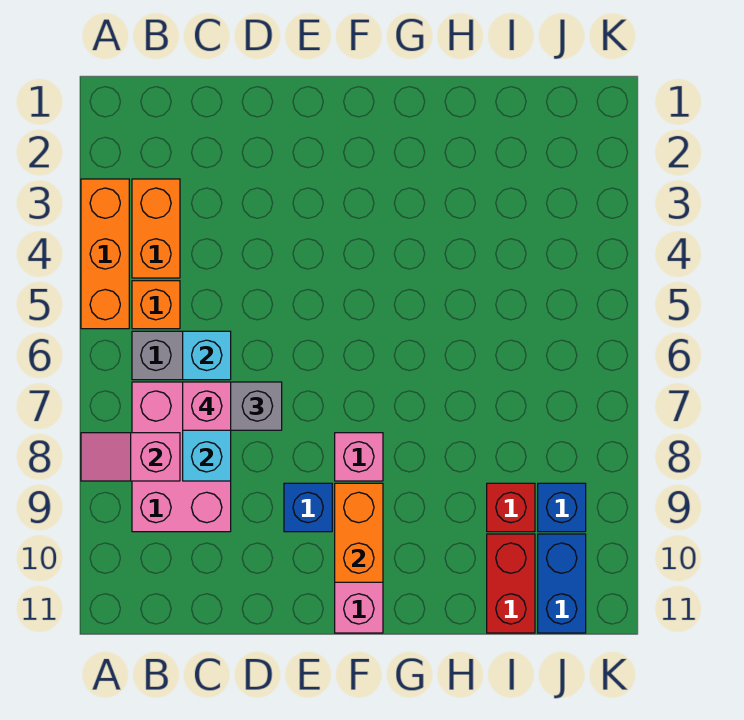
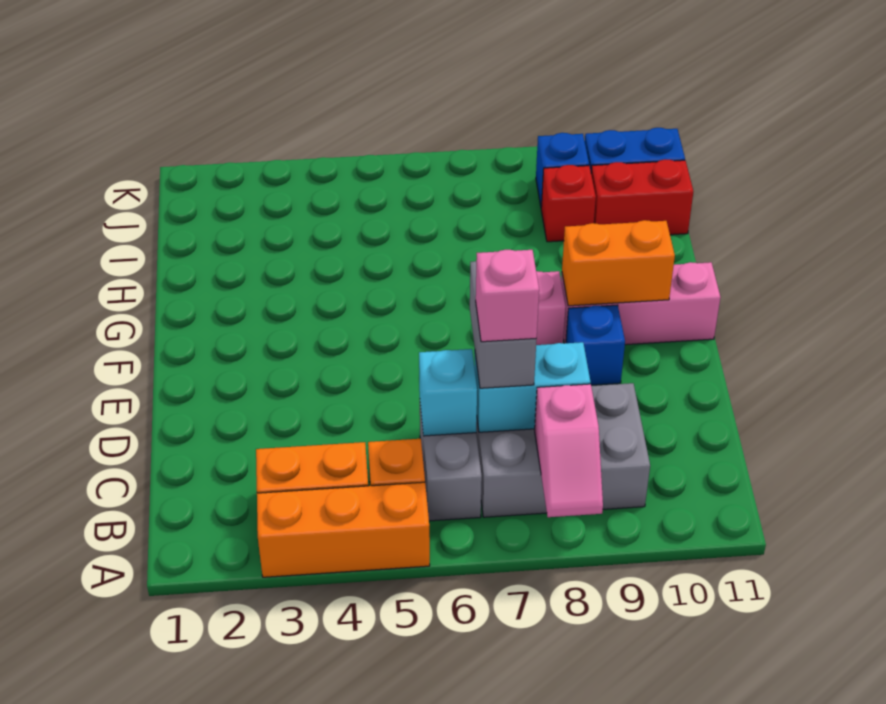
pink brick B7:C9 level 1 -> grey brick B7:C9 level 1

